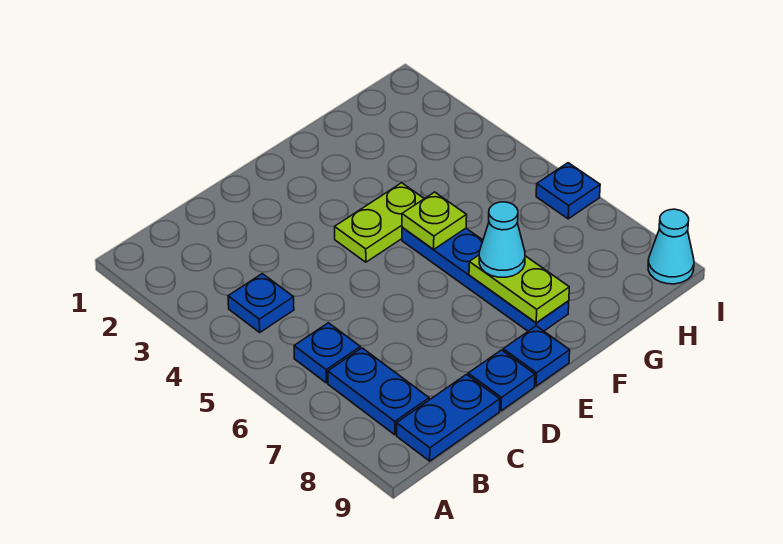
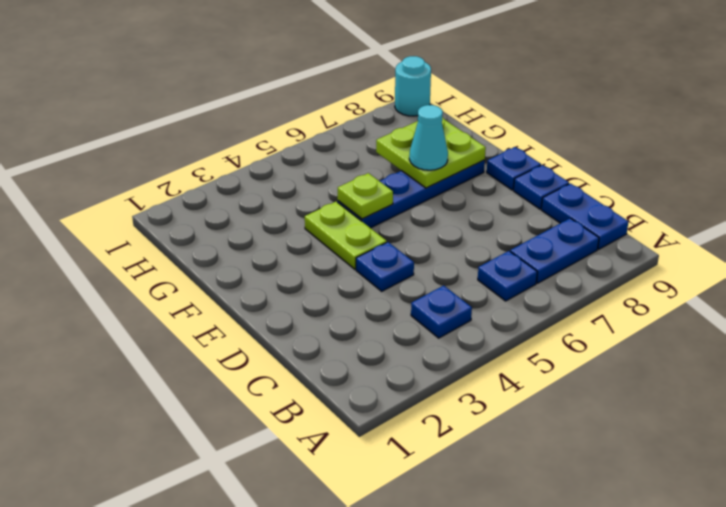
lime plate F7:F8 level 2 -> lime plate F7:G8 level 2
blue plate I6 level 1 -> blue plate D4 level 1
cyan cone I9 level 1 -> cyan round brick I9 level 1

